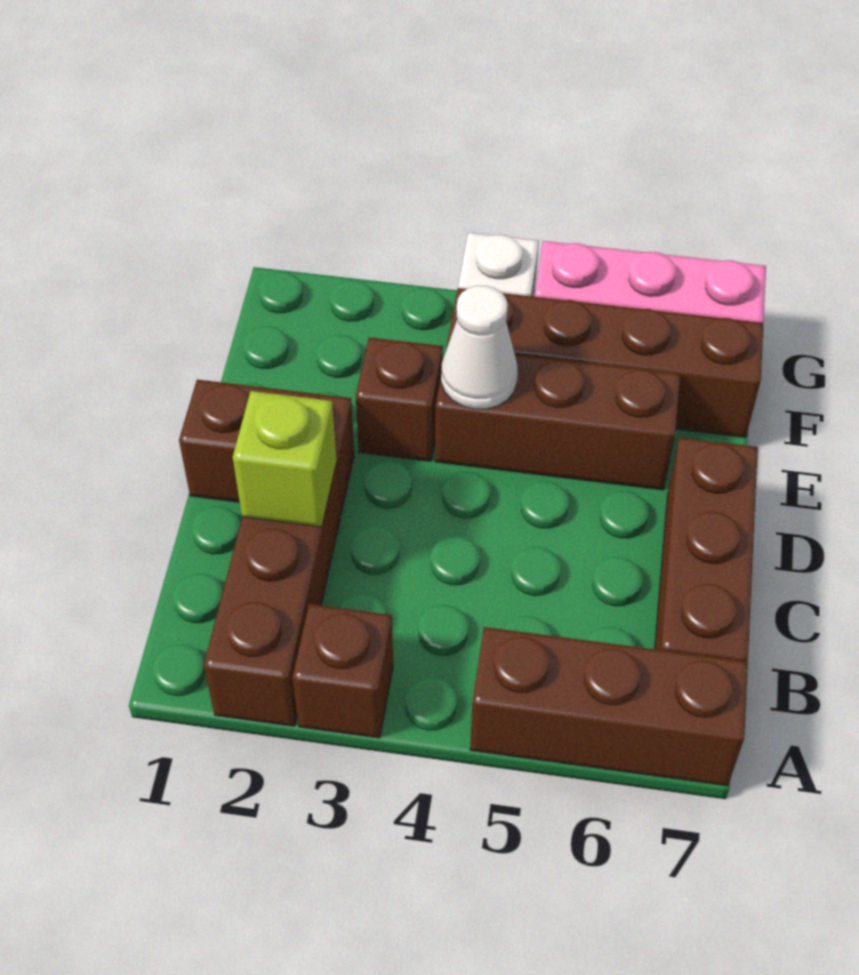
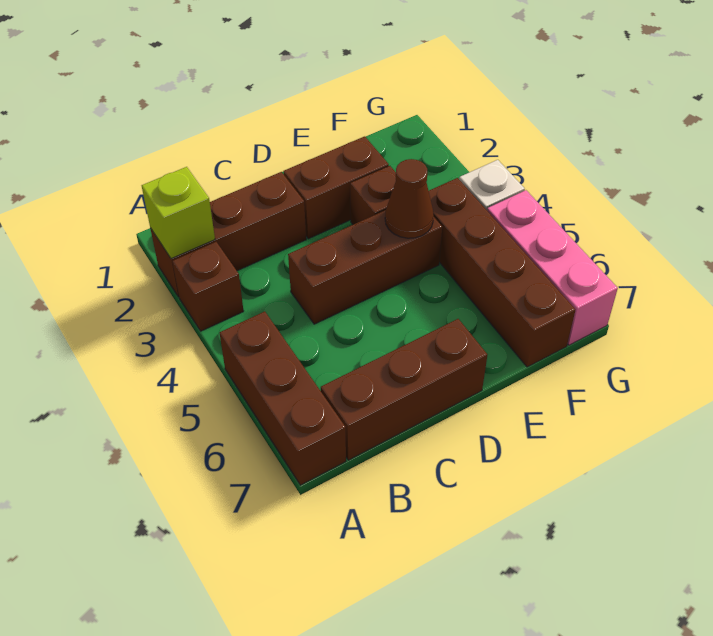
lime brick C2 level 2 -> lime brick A2 level 2
brown brick D1:D2 level 1 -> brown brick D2:E2 level 1
brown brick E4:E6 level 1 -> brown brick C4:E4 level 1
white cone E4 level 2 -> brown cone E4 level 2

